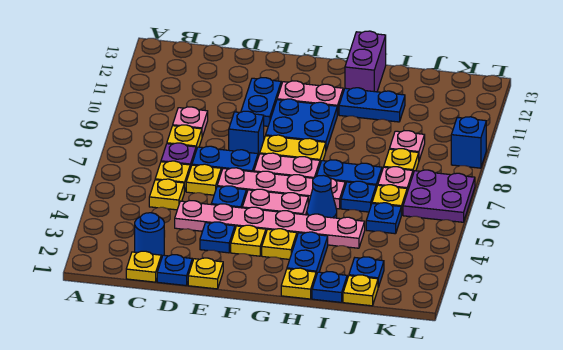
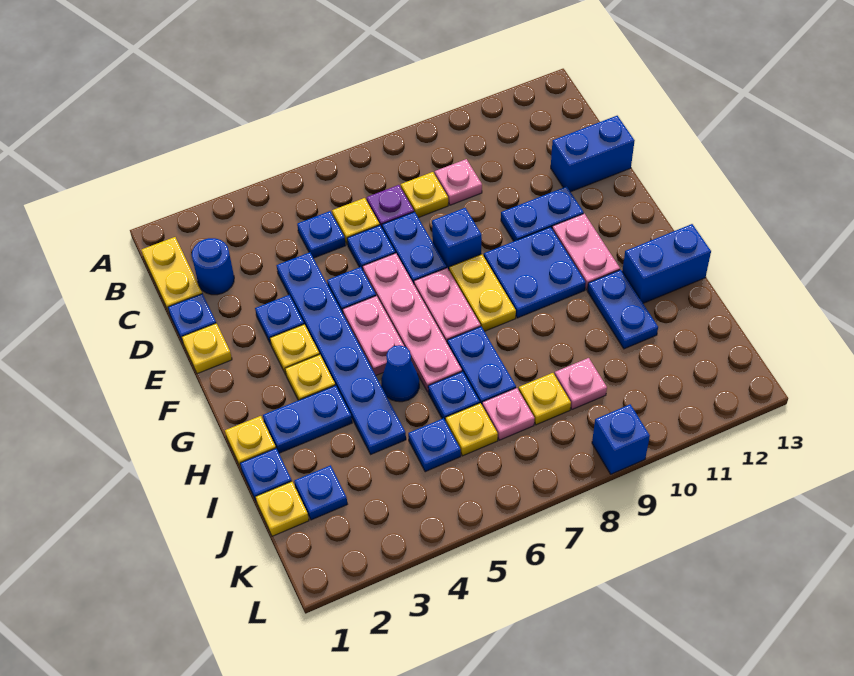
yellow plate C1 level 1 -> yellow plate B1:C1 level 1
yellow plate C5 level 1 -> blue plate C5 level 1
pink plate D4:I4 level 1 -> blue plate D4:I4 level 1
yellow plate D6 level 1 -> blue plate D6 level 1
none -> blue brick D12:D13 level 1
purple brick H12:H13 level 1 -> blue brick H12:H13 level 1
purple plate K6:L7 level 1 -> none

